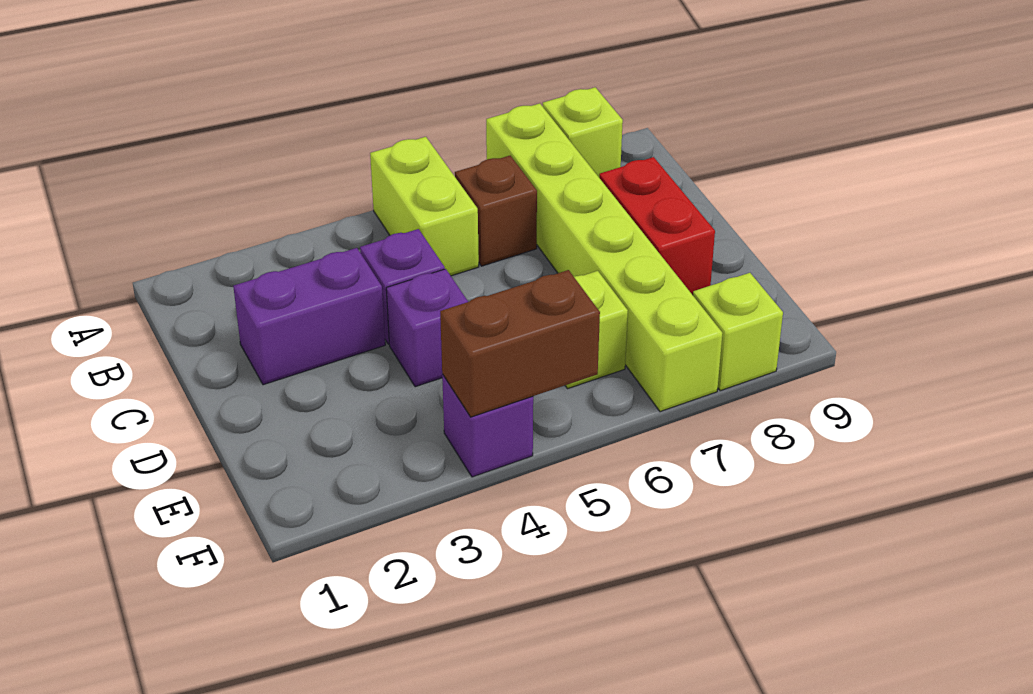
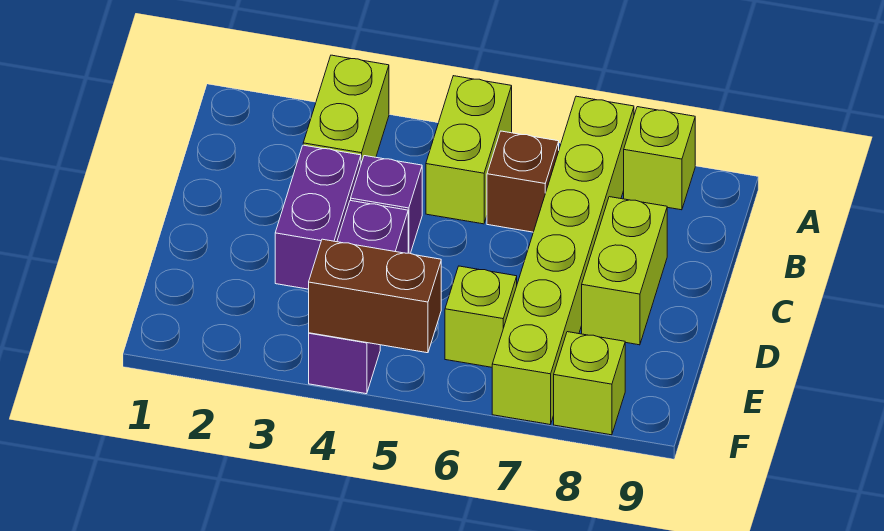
none -> lime brick A3:B3 level 1
purple brick C2:C3 level 1 -> purple brick C3:D3 level 1
red brick C8:D8 level 1 -> lime brick C8:D8 level 1

